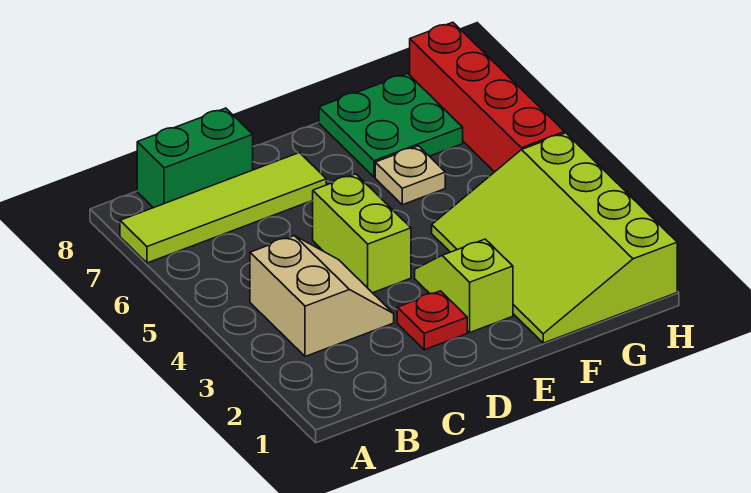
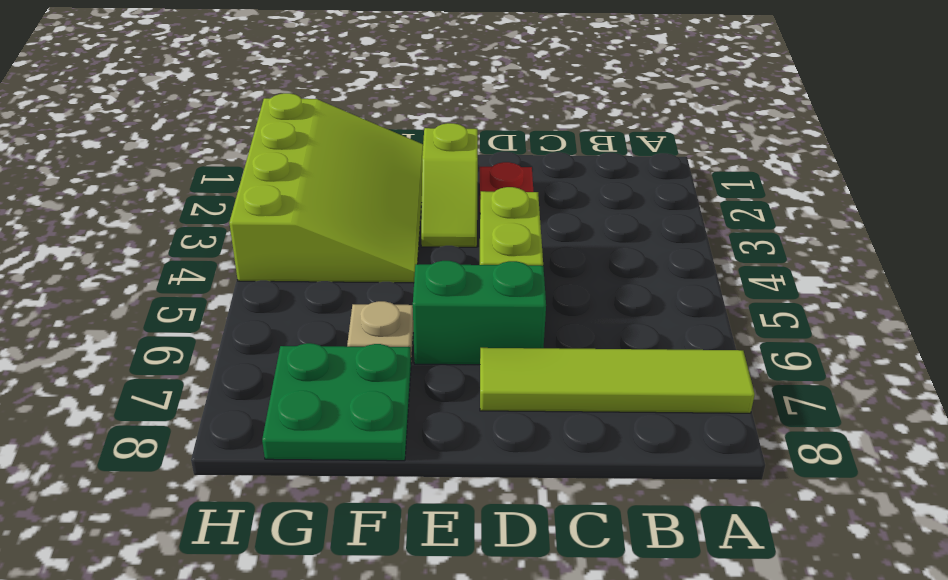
tan slope B3:C4 level 1 top B -> none
green brick B8:C8 level 1 -> green brick D6:E6 level 1
red brick H5:H8 level 1 -> none

